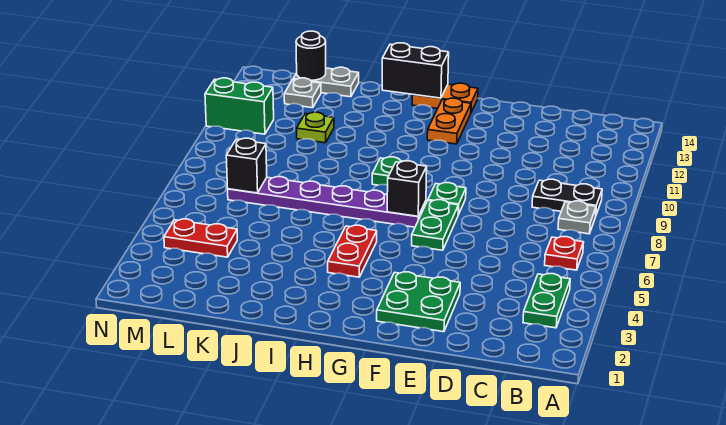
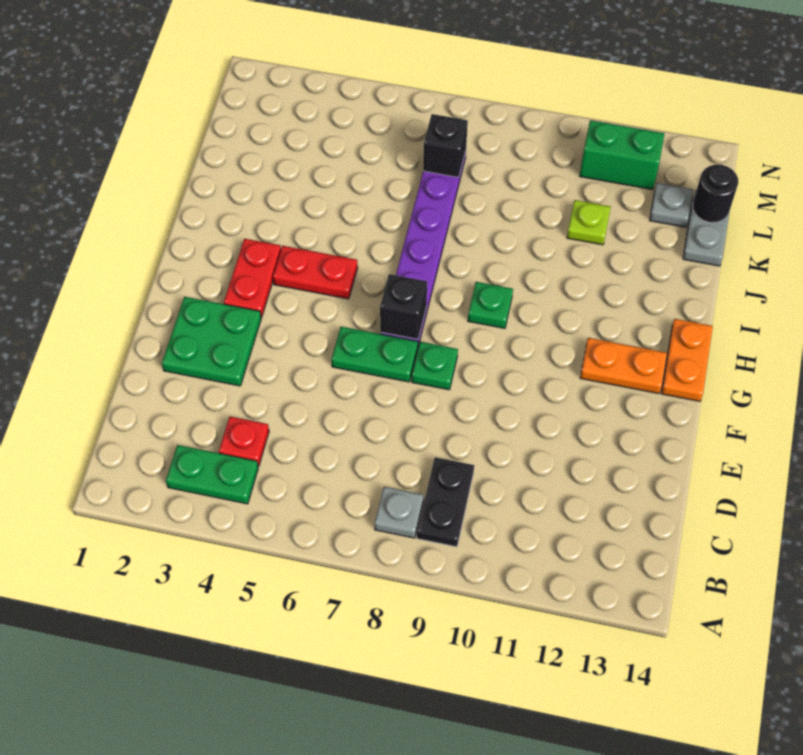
red plate B6 level 1 -> red plate C4 level 1
black brick H14:I14 level 2 -> none
red plate L4:M4 level 1 -> red plate G3:H3 level 1
green brick M11:N11 level 1 -> green brick M11:M12 level 1

